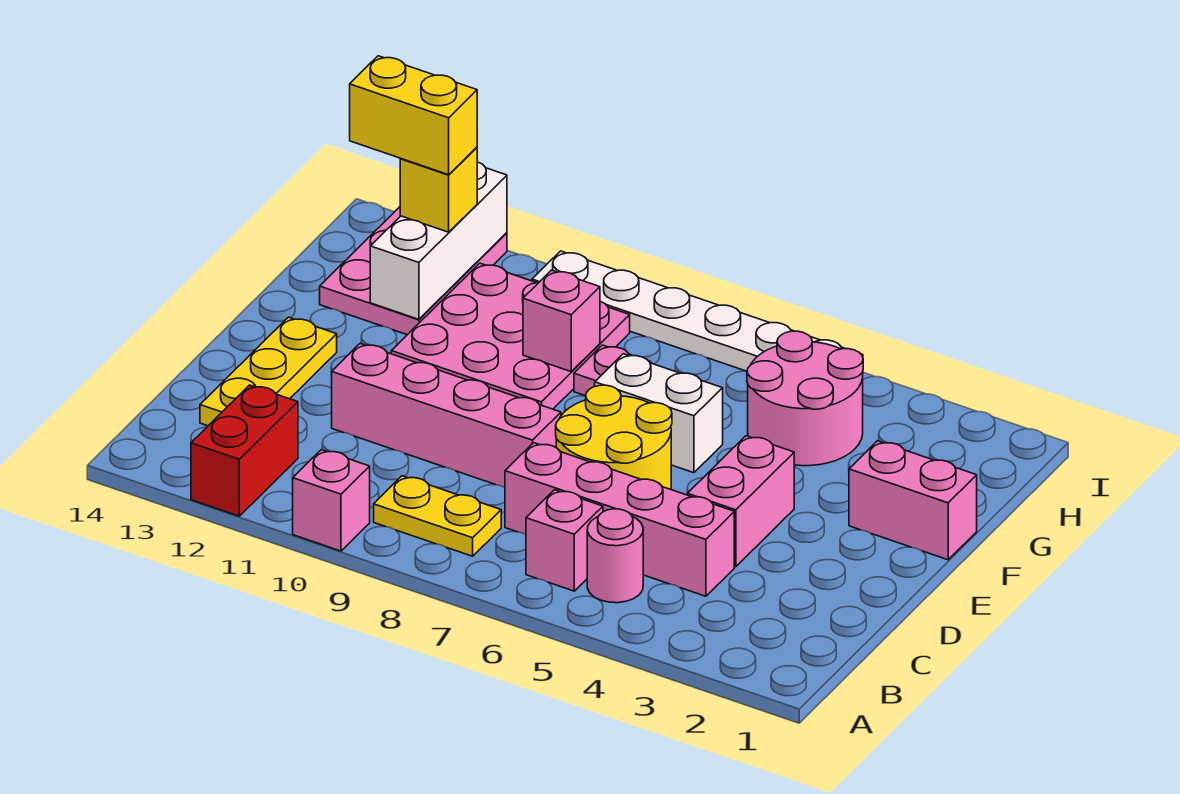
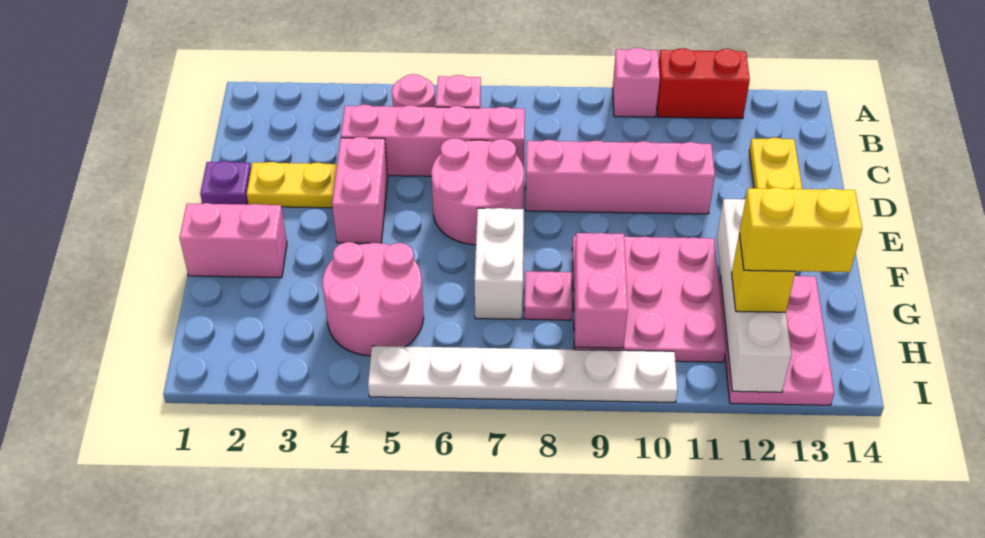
red brick A12:B12 level 1 -> red brick A11:A12 level 1
yellow plate B8:B9 level 1 -> yellow plate D2:D3 level 1
none -> purple plate D1 level 1
yellow round brick D6:E7 level 1 -> pink round brick D6:E7 level 1
white brick F6:F7 level 1 -> white brick F7:G7 level 1
pink brick G9 level 2 -> pink brick G9:H9 level 2
white brick G12:I12 level 2 -> white brick F12:I12 level 2

